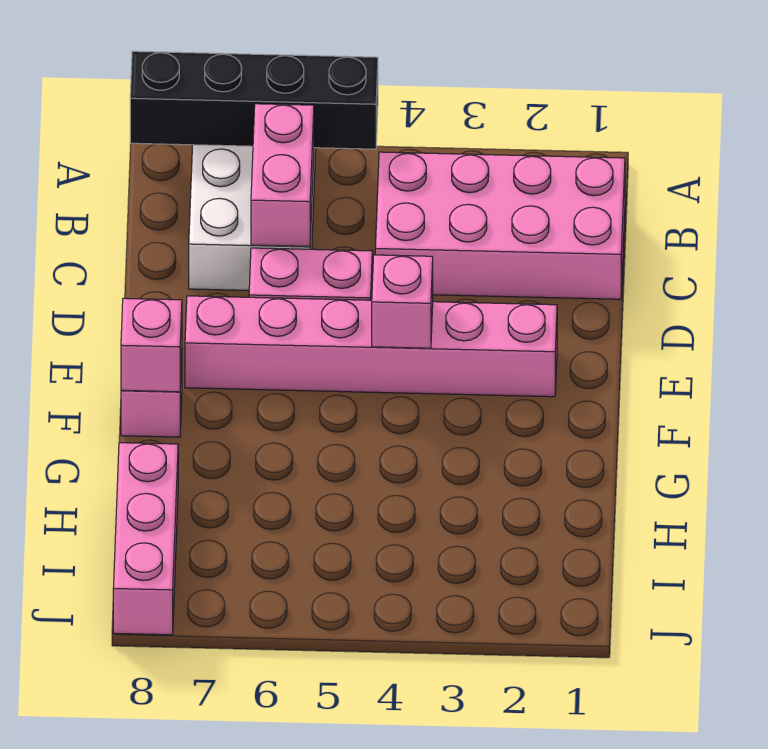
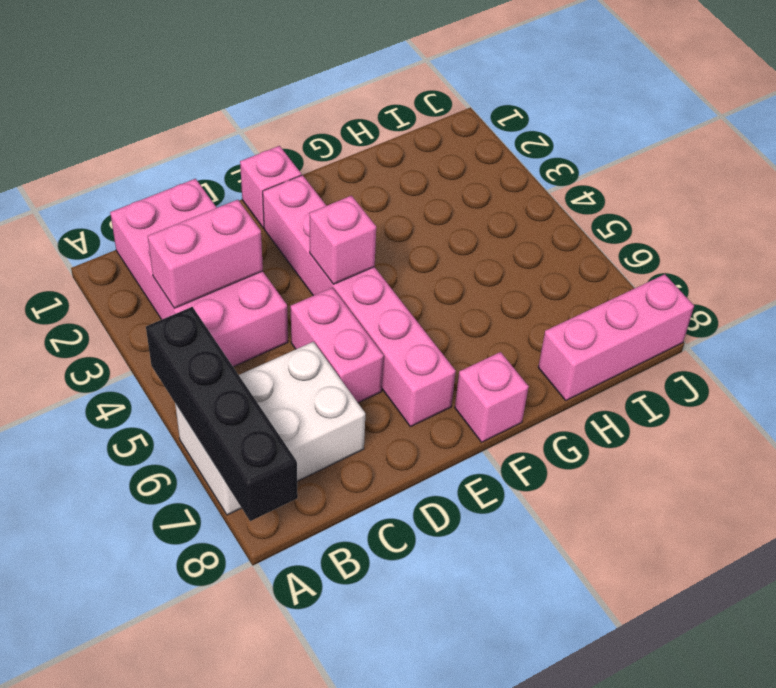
pink brick B6:C6 level 2 -> pink brick B3:C3 level 2
pink brick F8 level 2 -> pink brick E1 level 1

